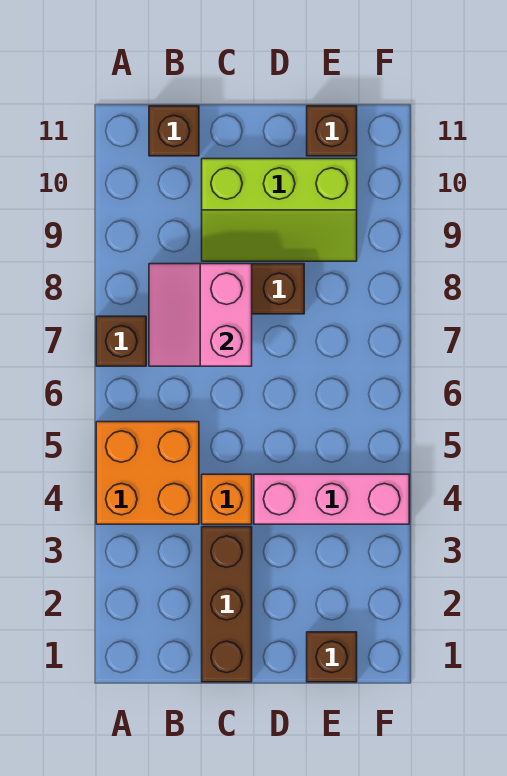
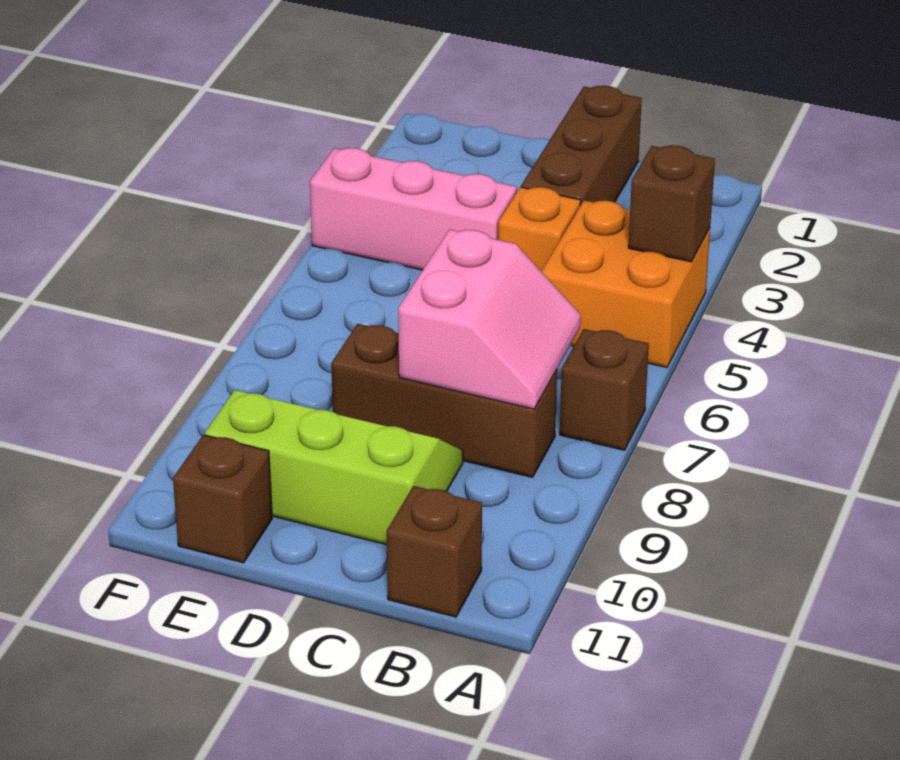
brown brick E1 level 1 -> brown brick A4 level 2

